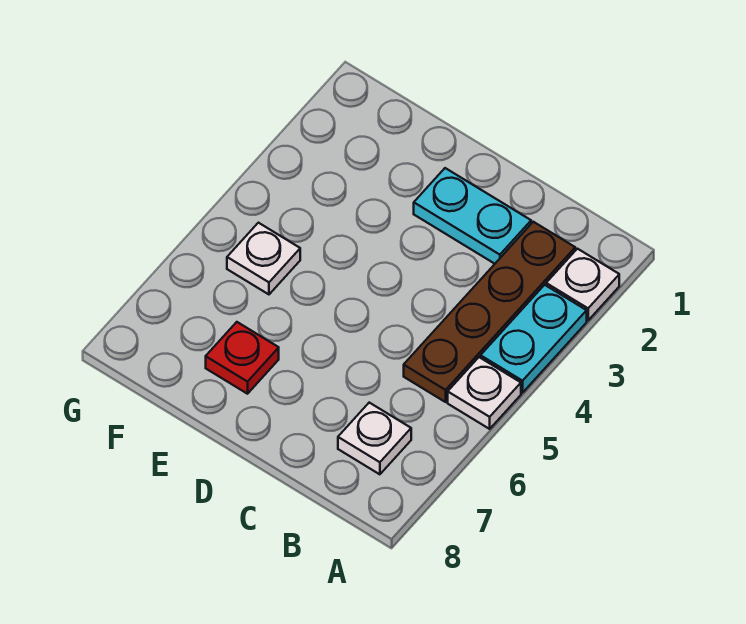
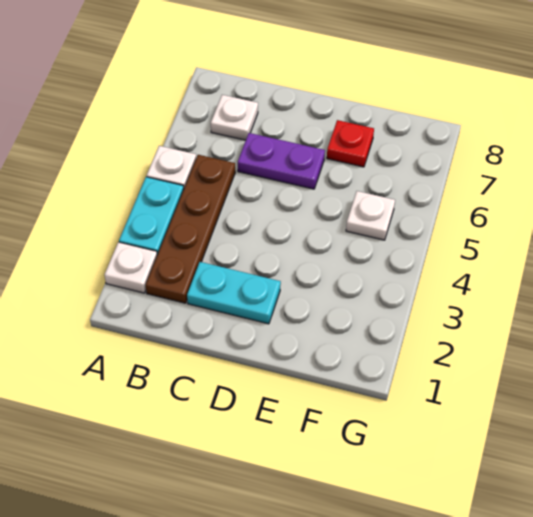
none -> purple plate C6:D6 level 1

